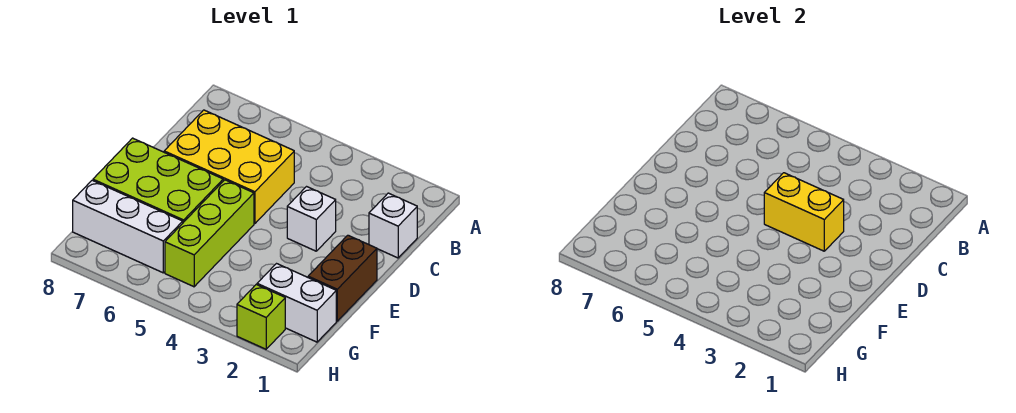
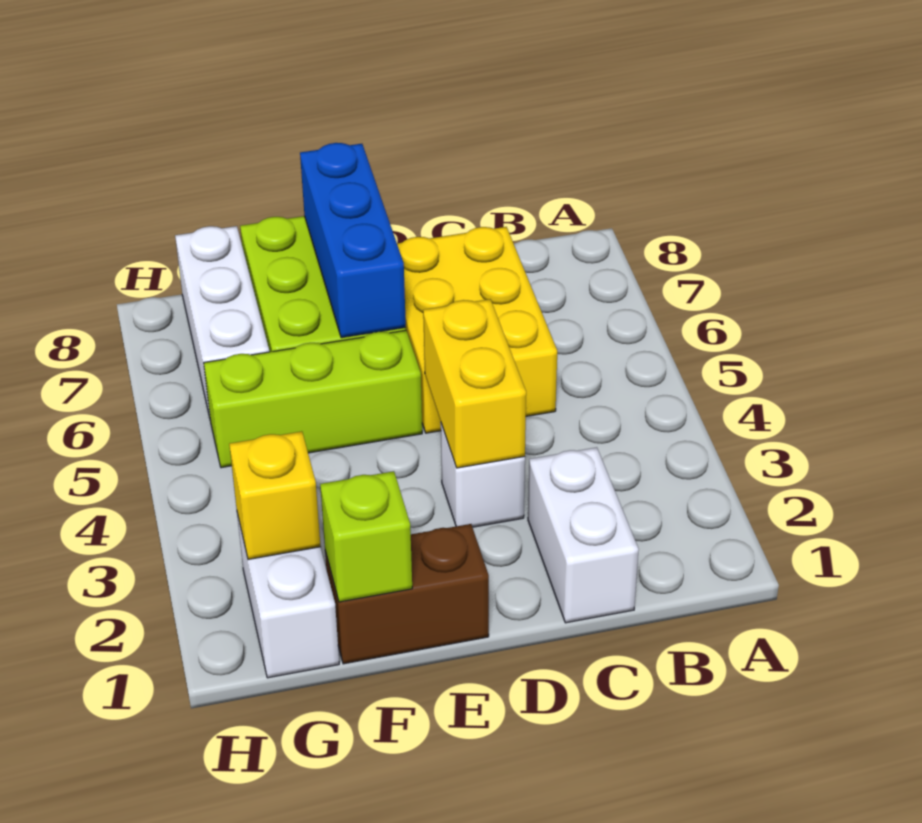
white brick C1 level 1 -> white brick C1:C2 level 1
none -> blue brick E6:E8 level 2
none -> yellow brick G2 level 2
lime brick H2 level 1 -> lime brick F1 level 2

